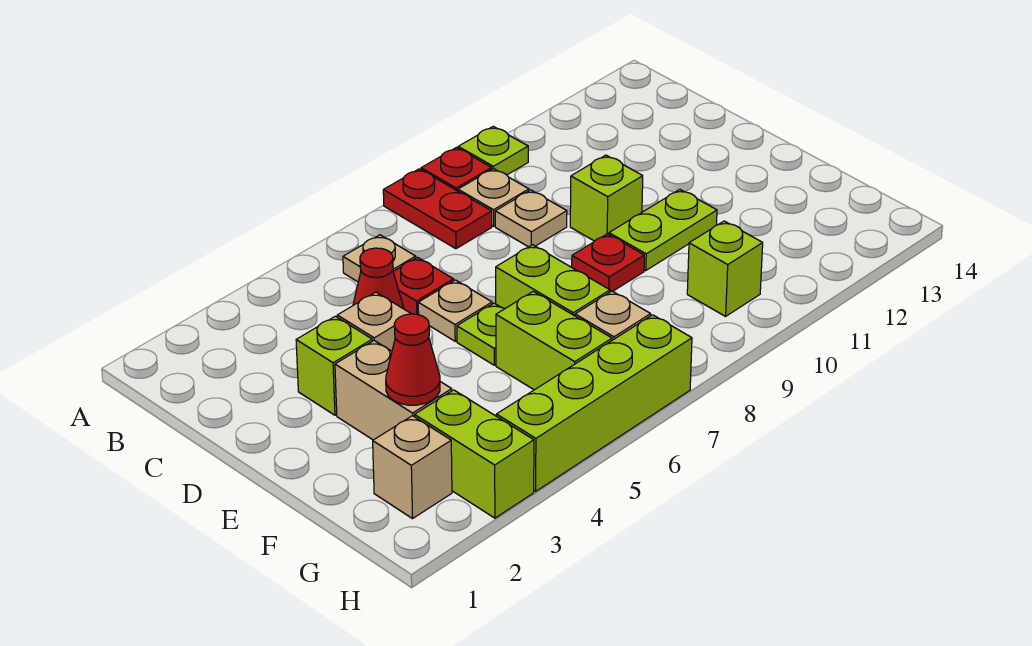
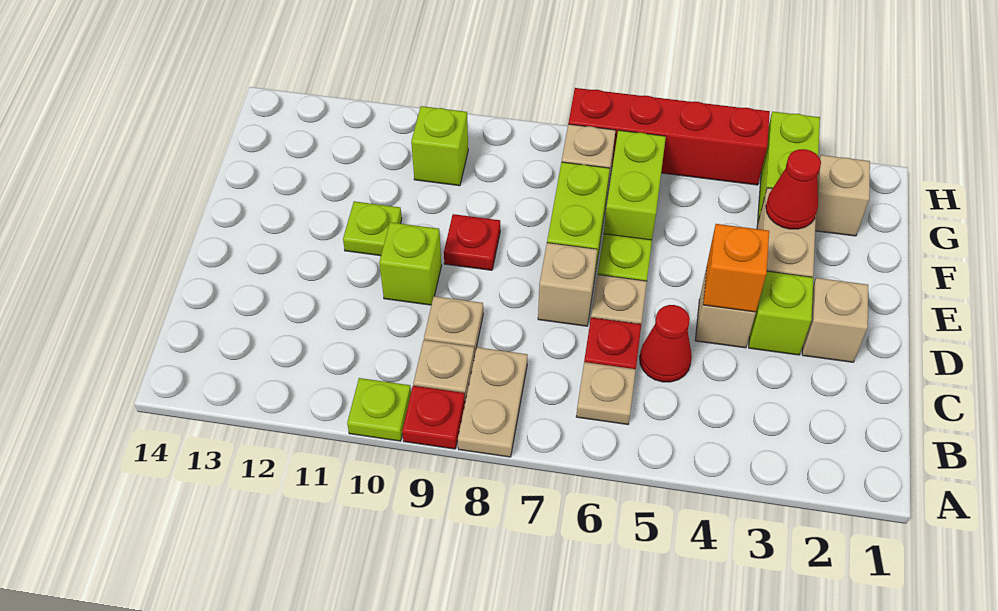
red plate A8:B8 level 1 -> tan plate A8:B8 level 1
none -> tan brick D2 level 1
none -> orange brick D4 level 2
none -> tan brick D7 level 1
lime plate E10:E11 level 1 -> lime plate E11 level 1
lime brick H4:H7 level 1 -> red brick H4:H7 level 1

